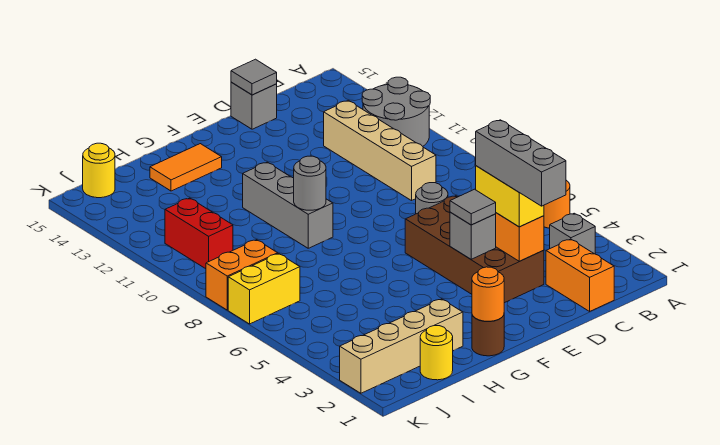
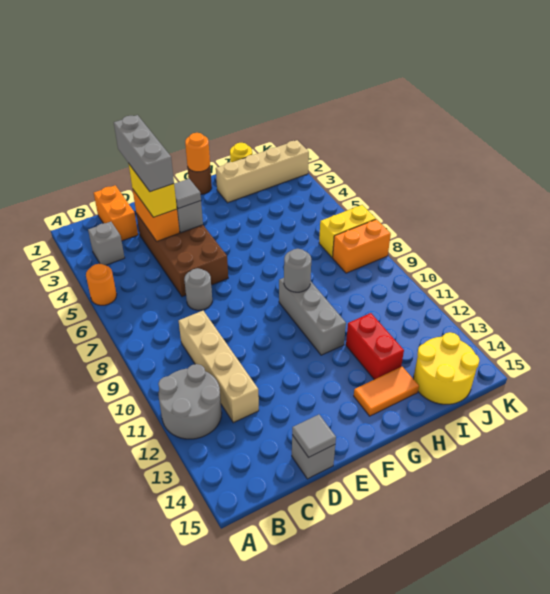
red brick J10:J11 level 1 -> red brick H12:H13 level 1
yellow round brick J15 level 1 -> yellow round brick I14:J15 level 1

